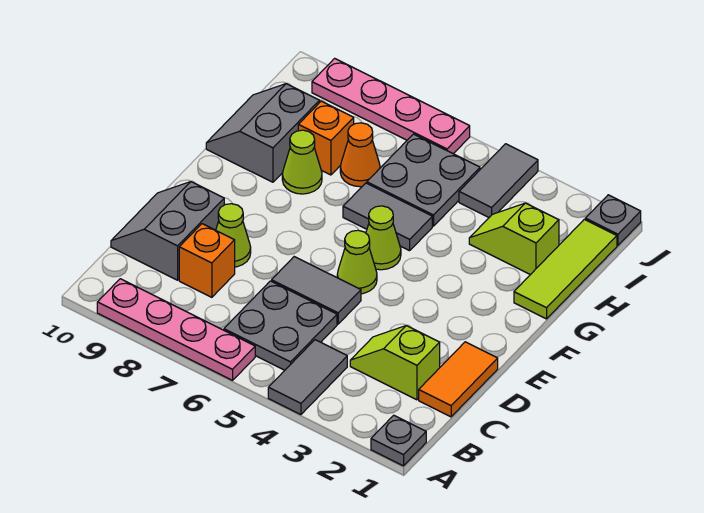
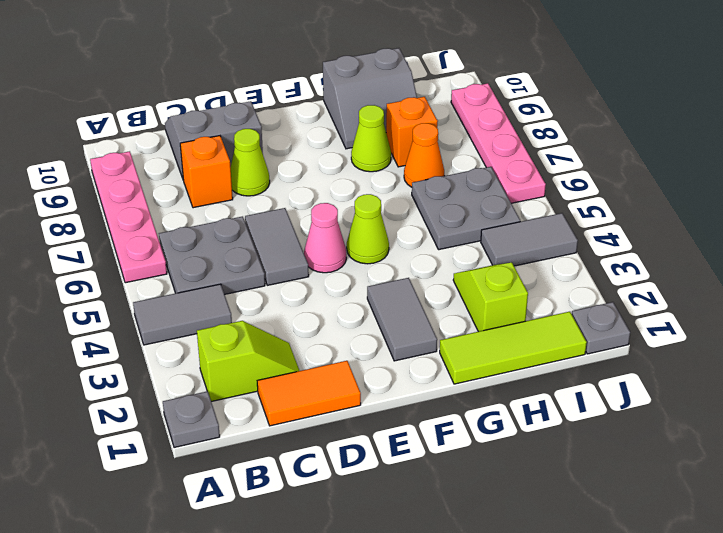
lime slope C2:C3 level 1 top 2 -> lime slope B2:C2 level 1 top B
lime cone E5 level 1 -> pink cone E5 level 1
grey tile G5:G6 level 1 -> grey tile F2:F3 level 1
grey slope G9:H10 level 1 top 9 -> grey slope G9:H10 level 1 top 10

